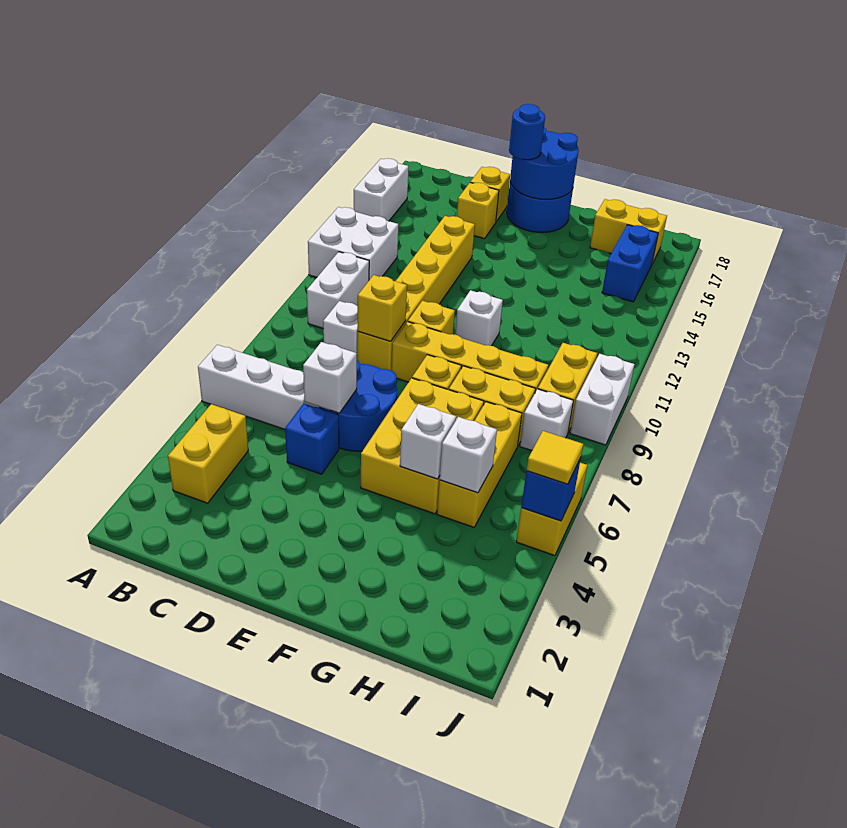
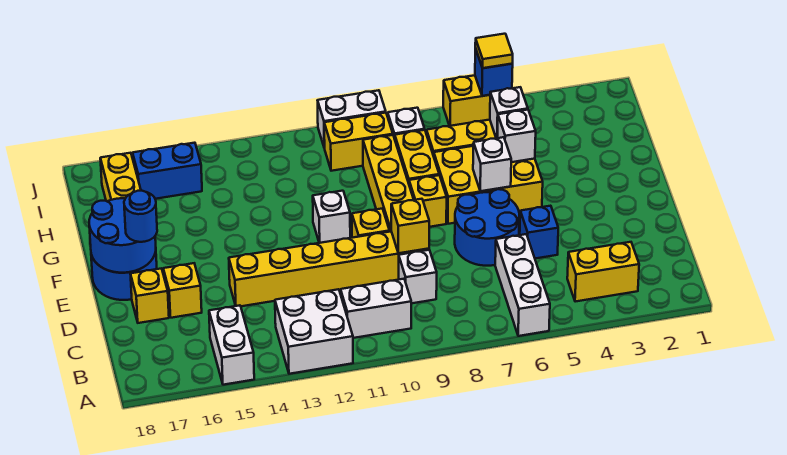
white brick A15:A16 level 1 -> white brick A15:B15 level 1
white brick D6 level 2 -> white brick F6 level 2

